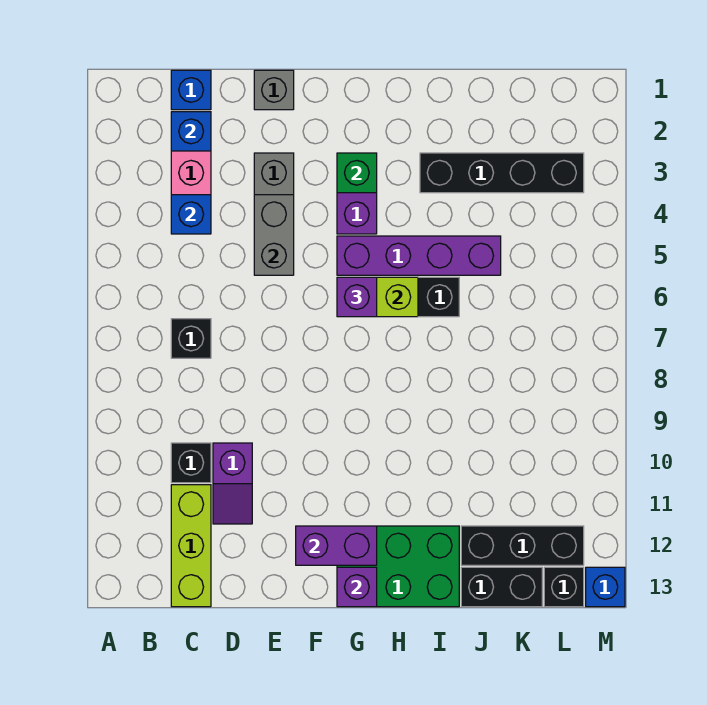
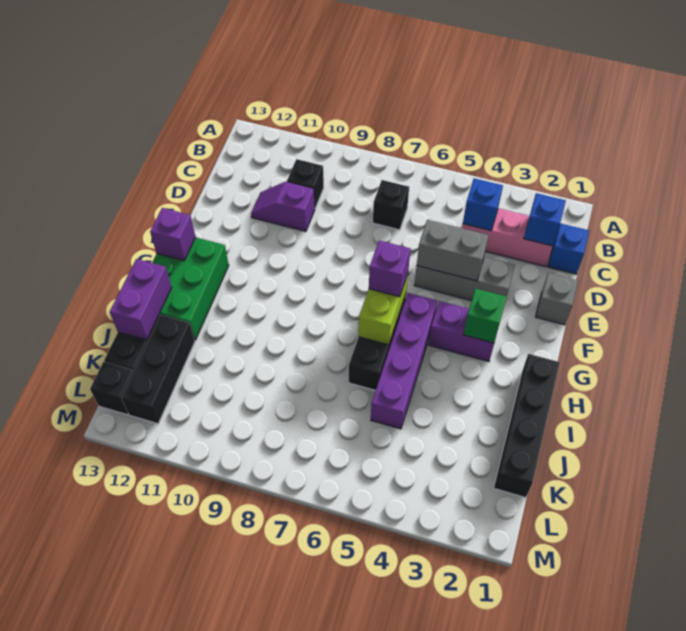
lime brick C11:C13 level 1 -> none
purple brick F12:G12 level 2 -> purple brick I13:J13 level 2
black brick I3:L3 level 1 -> black brick H1:K1 level 1
blue brick M13 level 1 -> none

